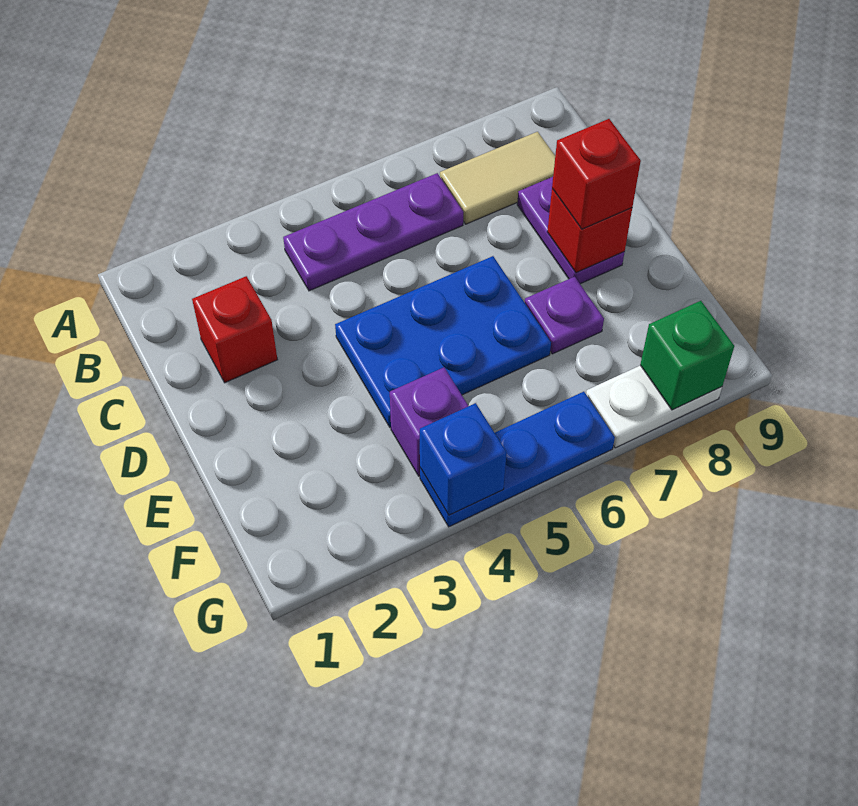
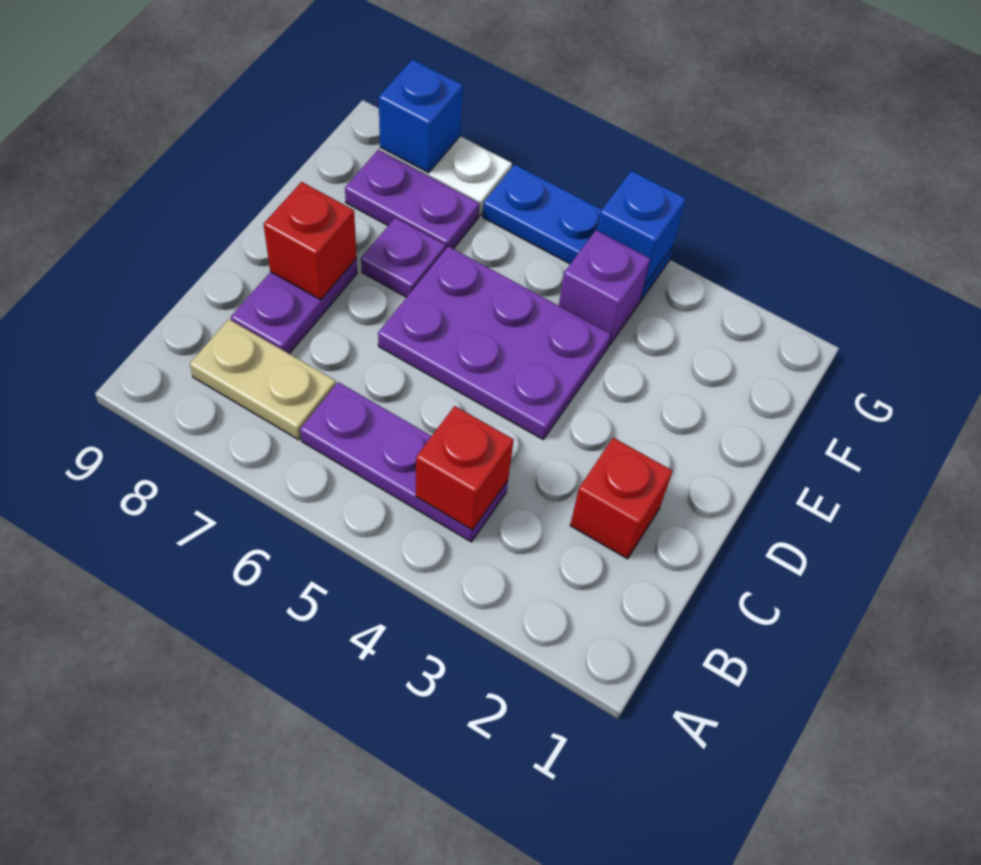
tan tile B7:B8 level 1 -> tan plate B7:B8 level 1
blue plate D4:E6 level 1 -> purple plate D4:E6 level 1
red brick D8 level 3 -> red brick B4 level 2
none -> purple plate F7:F8 level 1
green brick G8 level 2 -> blue brick G8 level 2

